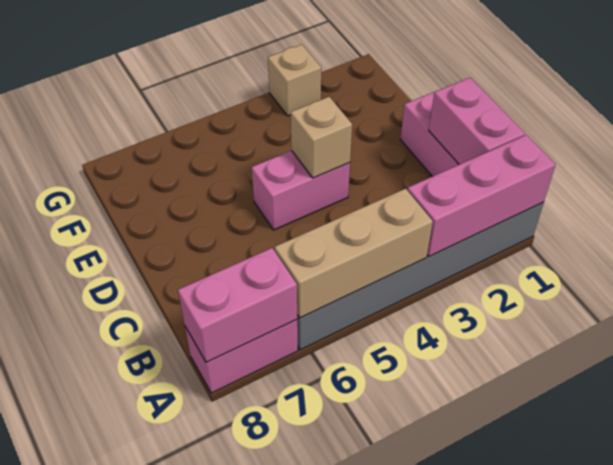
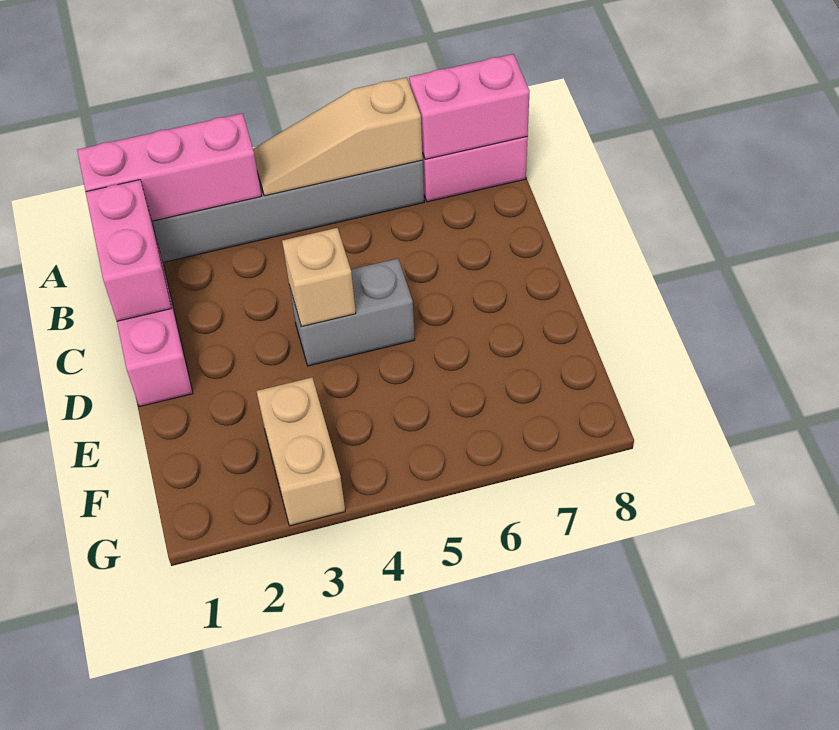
tan brick A4:A6 level 2 -> tan slope A4:A6 level 2 top 6
pink brick D4:D5 level 1 -> grey brick D4:D5 level 1
tan brick G3 level 1 -> tan brick F3:G3 level 1

